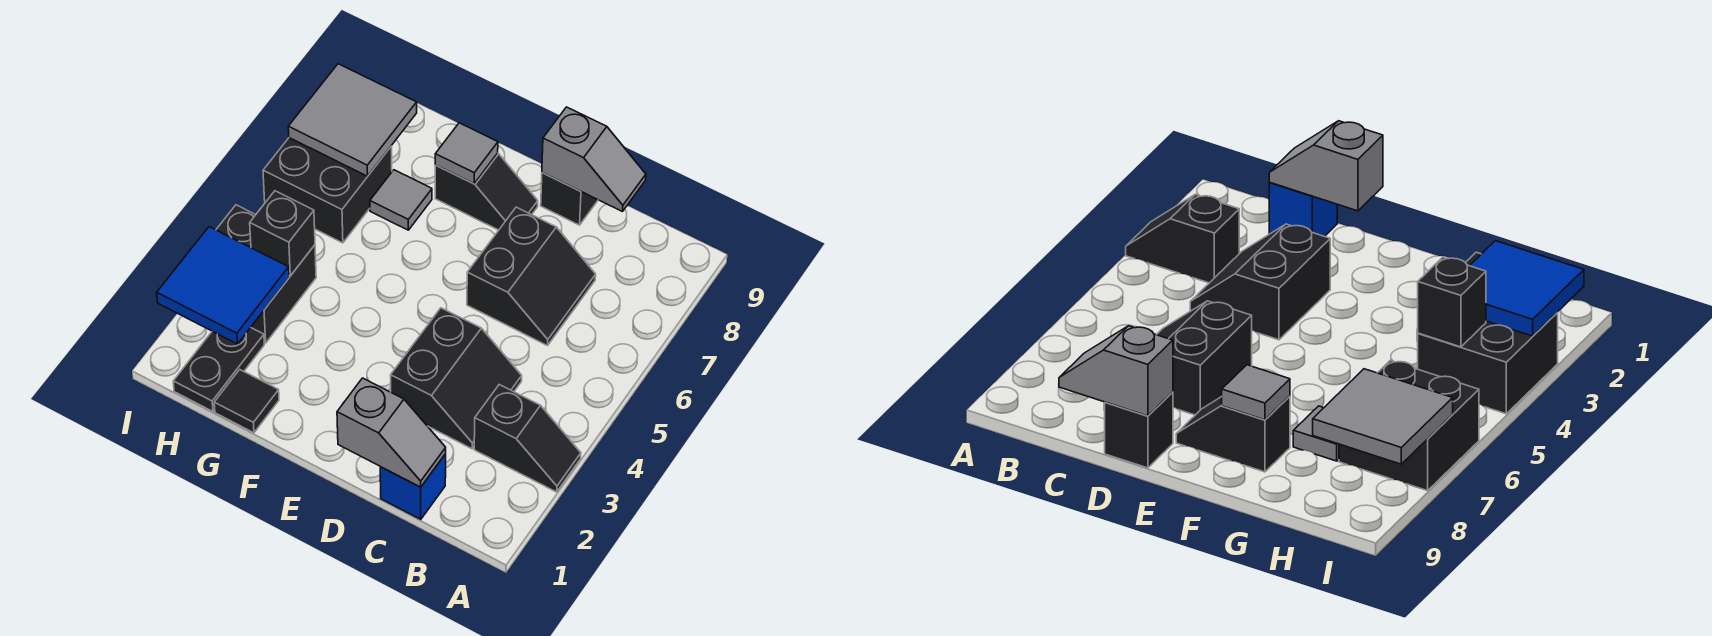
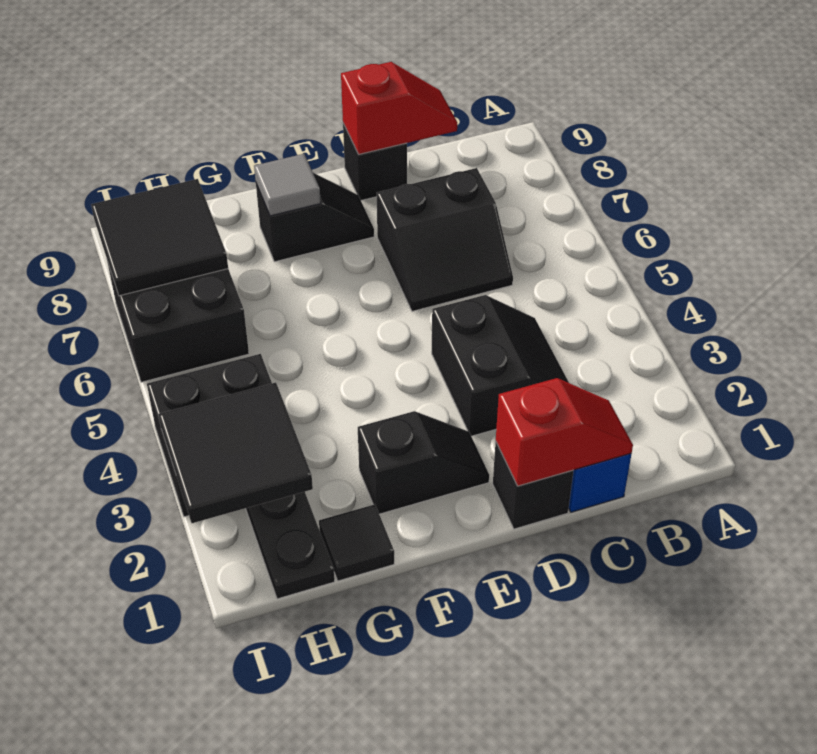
black slope A3:B3 level 1 top B -> black slope E2:F2 level 1 top F
grey slope C1:D1 level 2 top D -> red slope C1:D1 level 2 top D
black slope C6:D7 level 1 top D -> black slope C6:D7 level 1 top 7
grey slope C9:D9 level 2 top D -> red slope C9:D9 level 2 top D
grey tile G7 level 1 -> none
blue tile H2:I3 level 2 -> black tile H2:I3 level 2
black brick H4 level 2 -> black brick D1 level 1
grey tile H7:I8 level 2 -> black tile H7:I8 level 2

